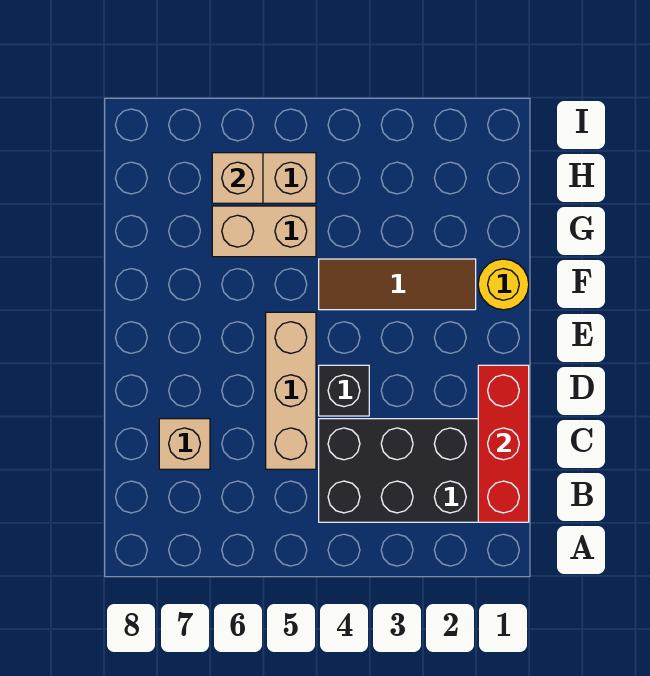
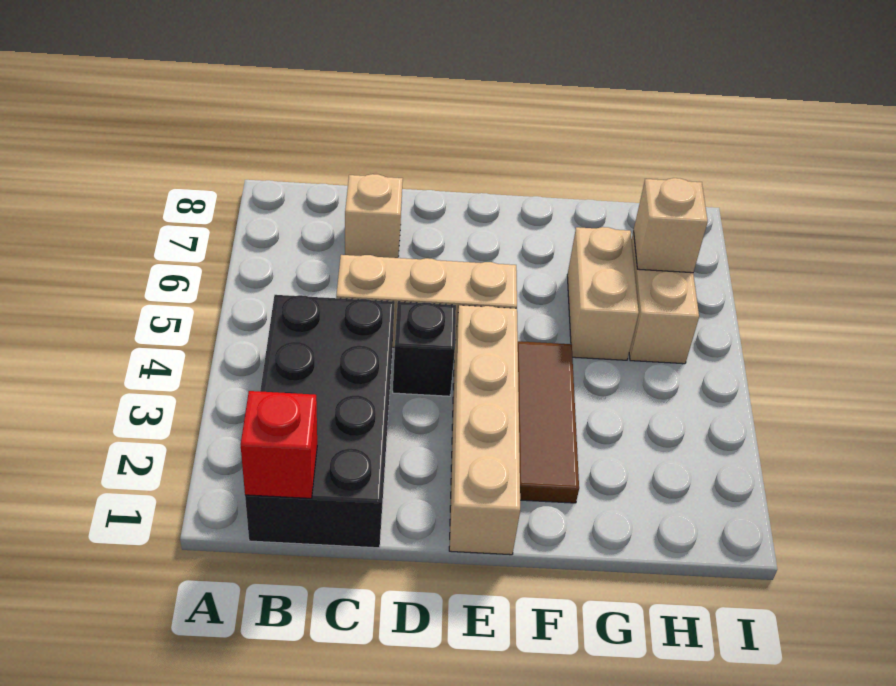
red brick B1:D1 level 2 -> red brick B1 level 2
none -> tan brick E1:E4 level 1
yellow round brick F1 level 1 -> none

